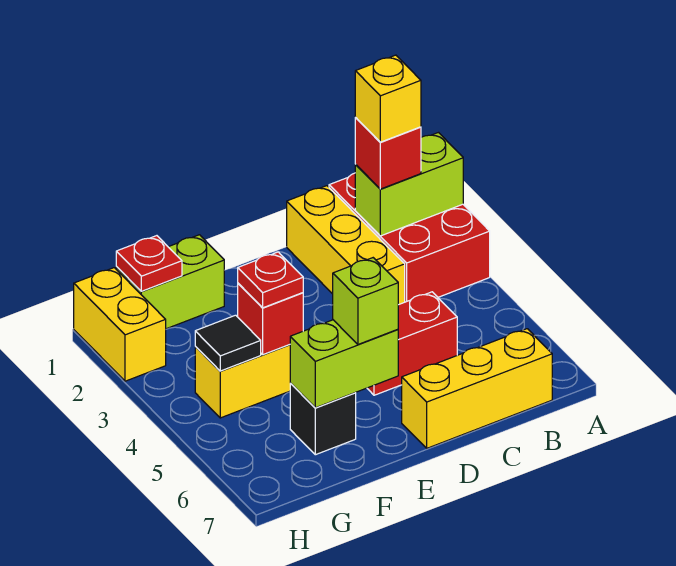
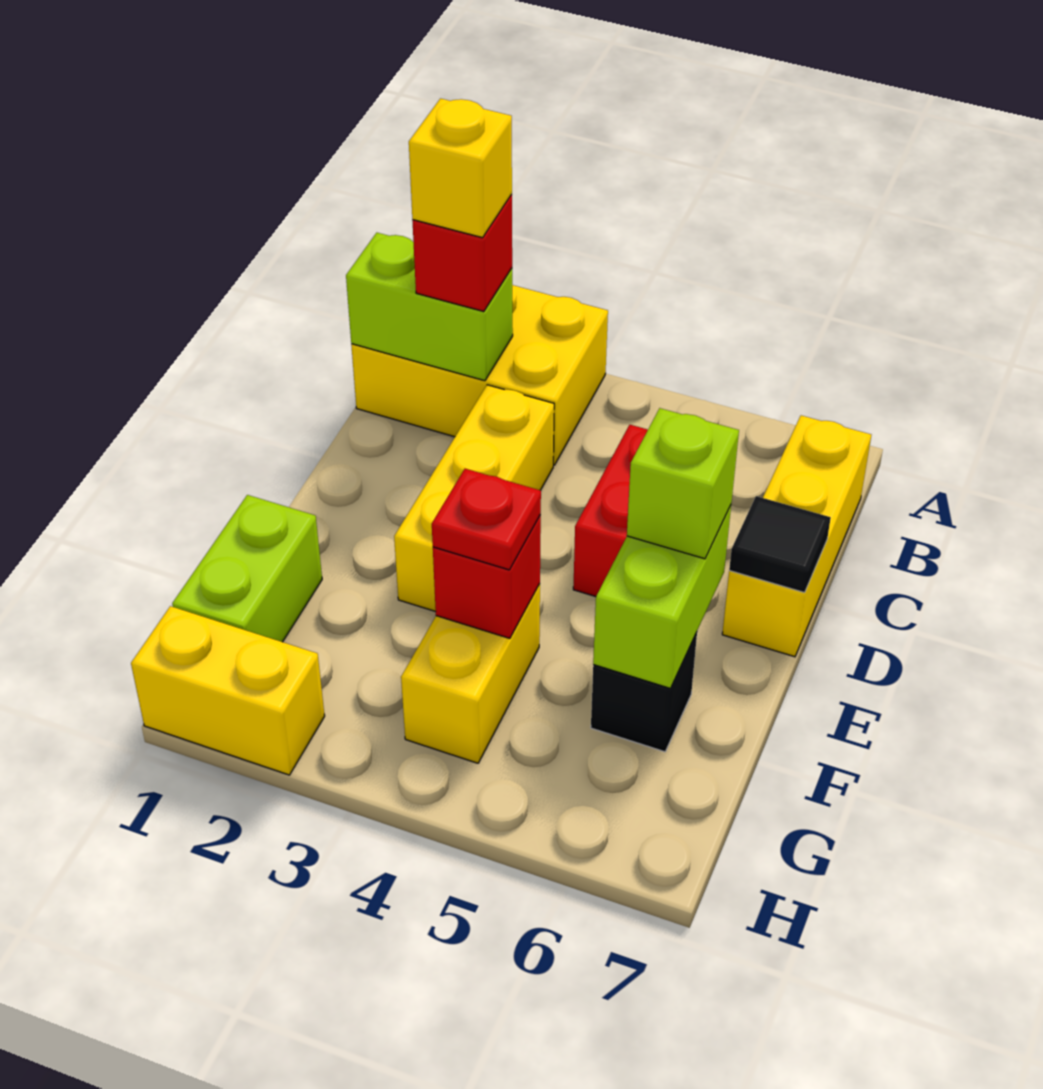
red brick A1:B3 level 1 -> yellow brick A1:B3 level 1
lime brick A2:B2 level 2 -> lime brick B1:B2 level 2
yellow brick C1:C3 level 1 -> yellow brick C3:E3 level 1
red plate G1 level 2 -> none
black tile G4 level 2 -> black tile D7 level 2

